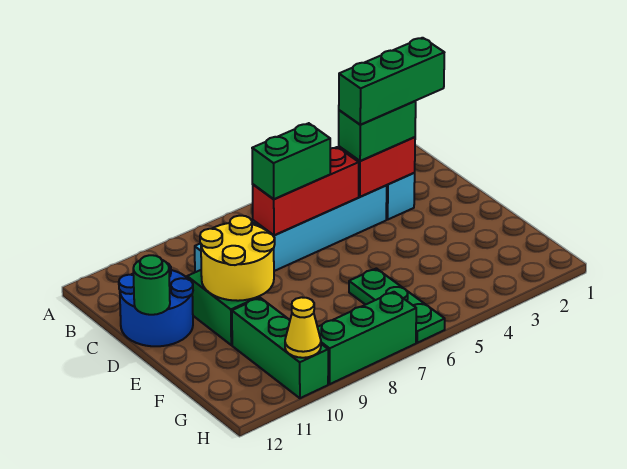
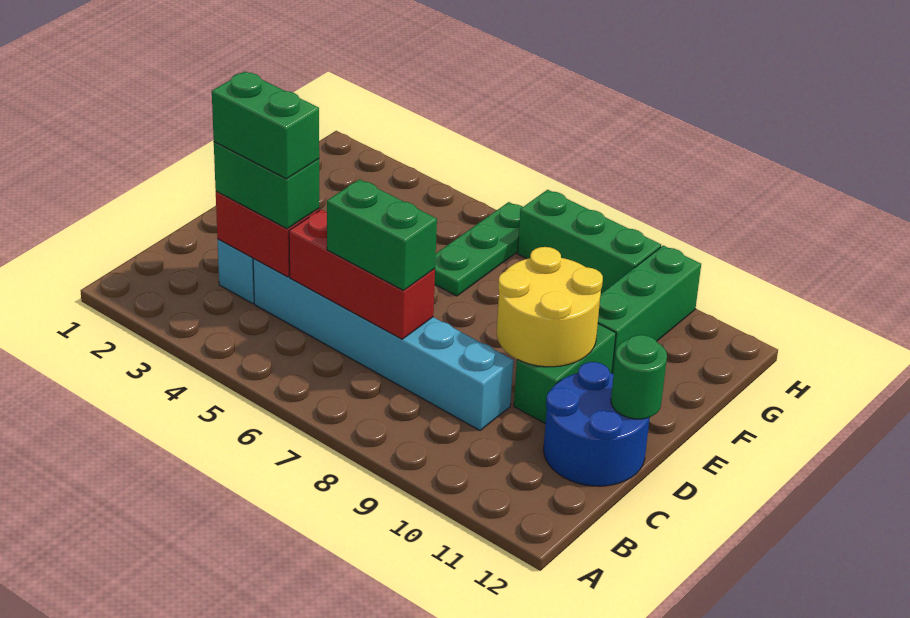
green brick C2:C4 level 4 -> green brick C3:C4 level 4
yellow cone H10 level 2 -> none

